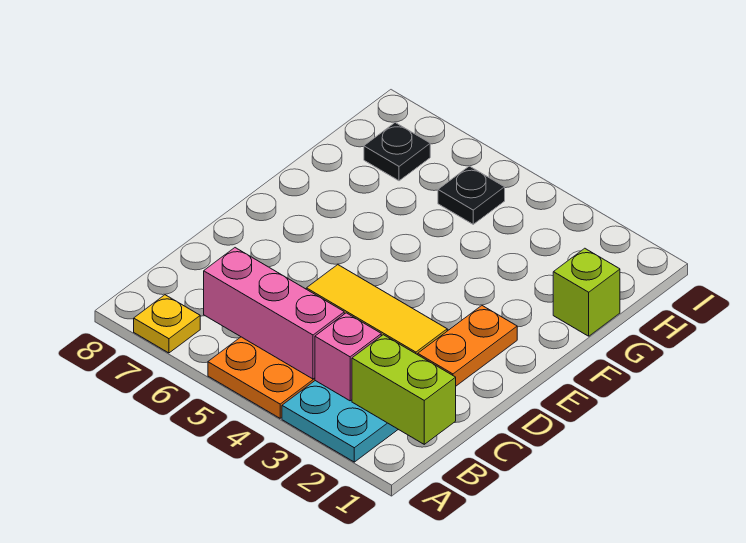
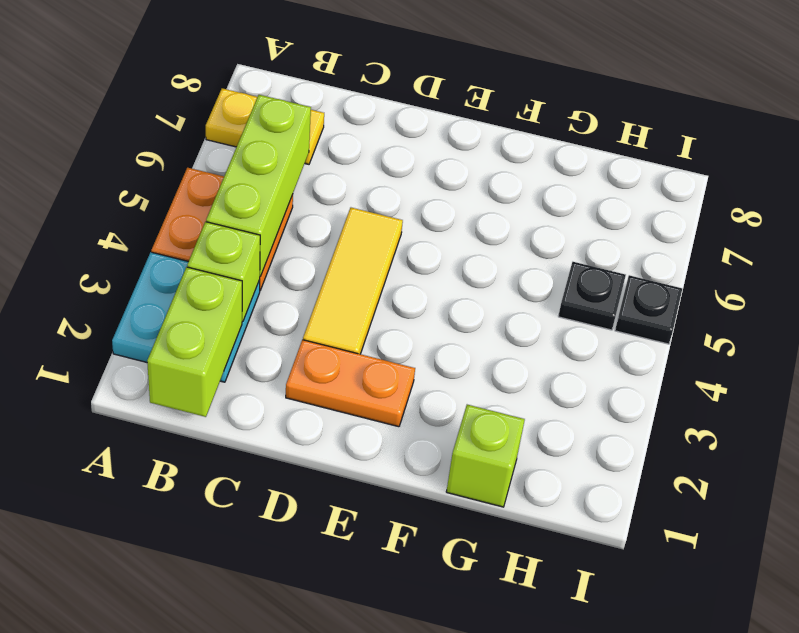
yellow plate A7 level 1 -> yellow plate A7:B7 level 1
pink brick B3 level 2 -> lime brick B3 level 2
pink brick B4:B6 level 2 -> lime brick B4:B6 level 2
black plate H7 level 1 -> black plate I5 level 1

